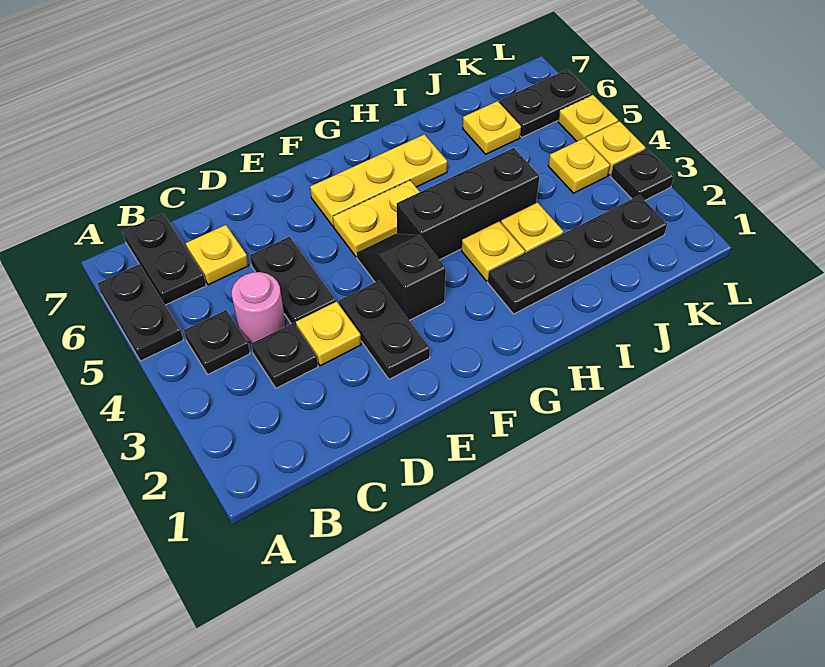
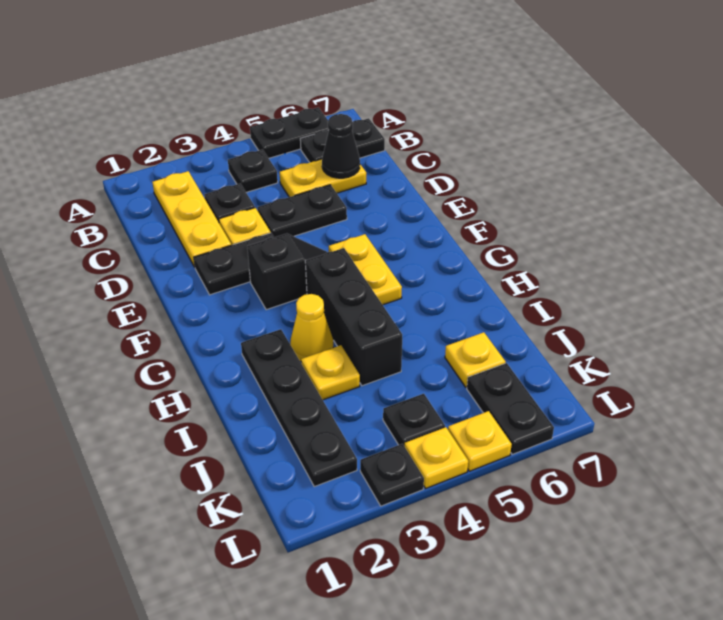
pink round brick C4 level 1 -> none
yellow plate C6 level 1 -> yellow plate C5:C6 level 1
none -> black cone C6 level 2
yellow plate F6:H6 level 1 -> yellow plate B2:D2 level 1
yellow plate H3 level 1 -> yellow cone H3 level 1
yellow plate K4 level 1 -> black plate K4 level 1

